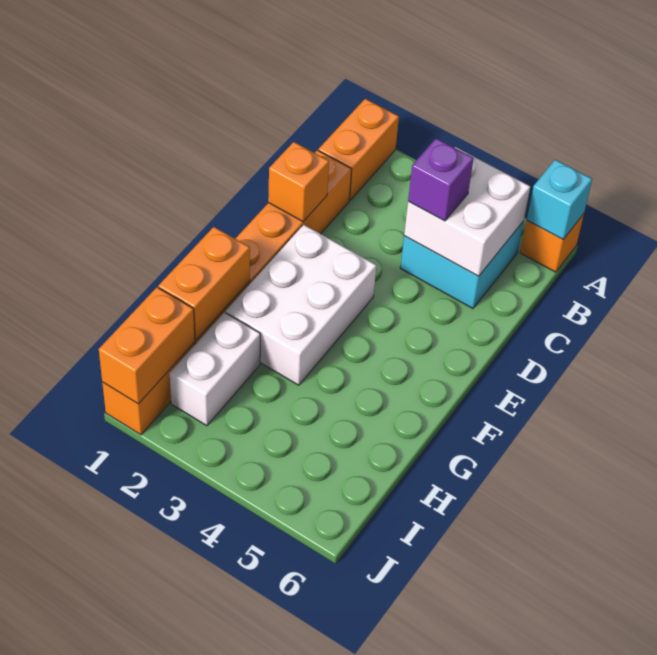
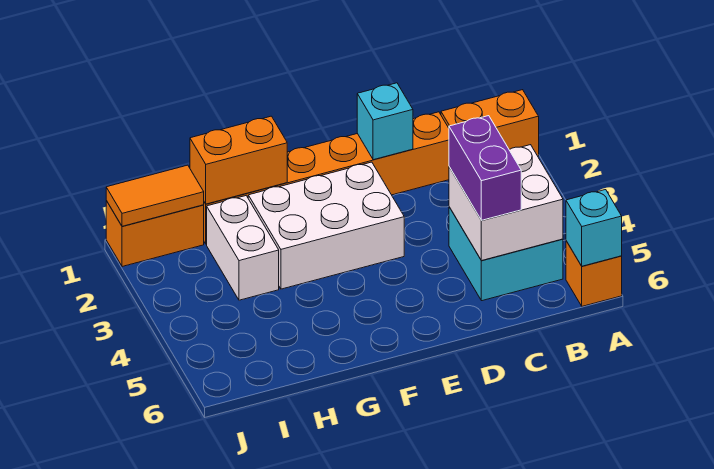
purple brick C4 level 3 -> purple brick C4:C5 level 3
orange brick D1 level 2 -> cyan brick D1 level 2
white brick H2:I2 level 1 -> white brick H2:H3 level 1
orange brick I1:J1 level 2 -> orange tile I1:J1 level 2

